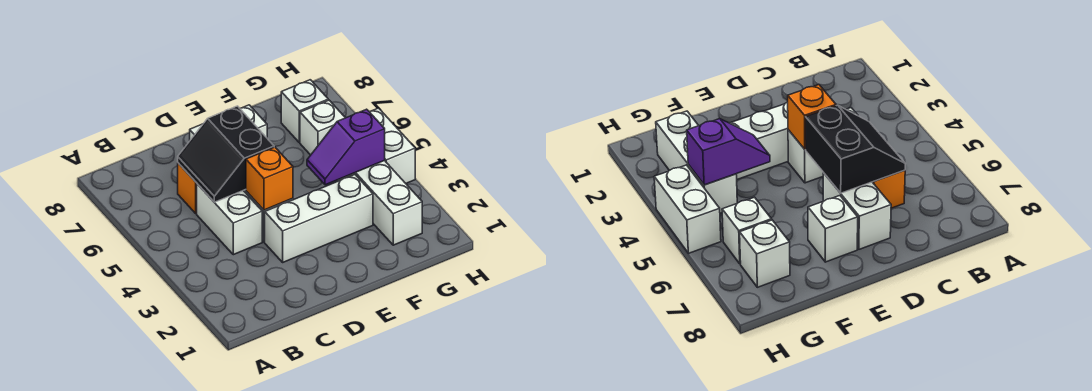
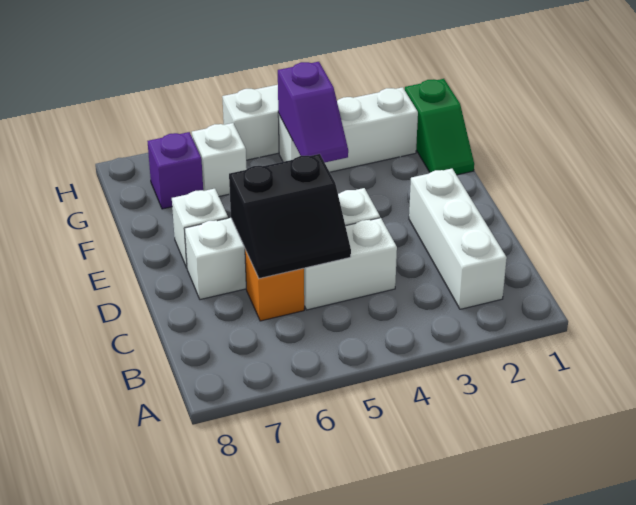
white brick D3:F3 level 1 -> white brick B2:D2 level 1
orange brick D4 level 2 -> none
none -> green slope F1:G1 level 1 top G
white brick G7 level 1 -> purple brick G7 level 1

